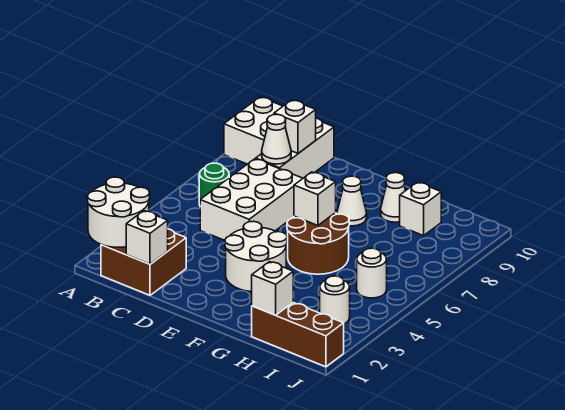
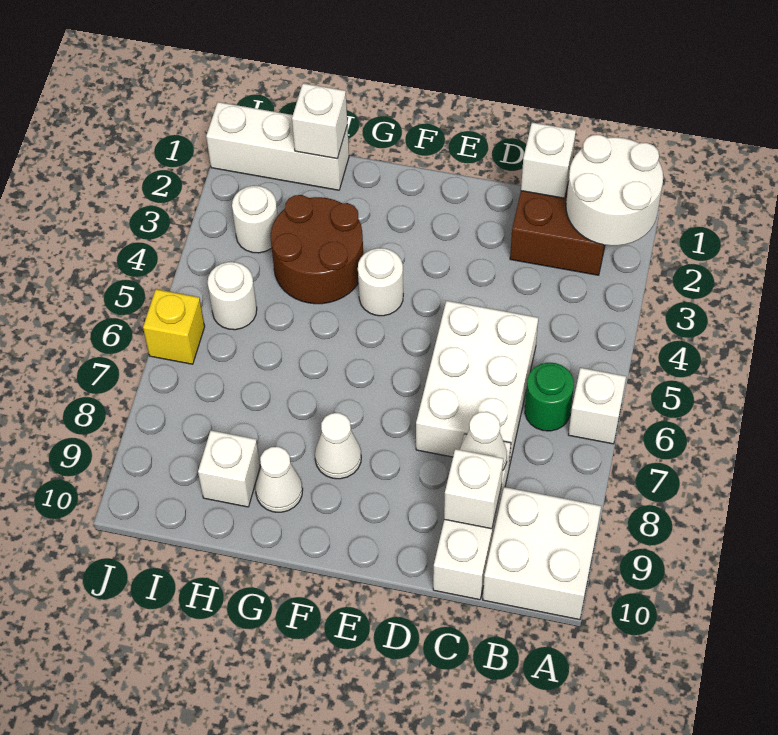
white round brick E3:F4 level 1 -> white round brick F4 level 1
brown round brick F5:G6 level 1 -> brown round brick G3:H4 level 1
white brick F6 level 2 -> white brick A6 level 1
brown brick H1:J1 level 1 -> white brick H1:J1 level 1
none -> yellow brick J6 level 1

